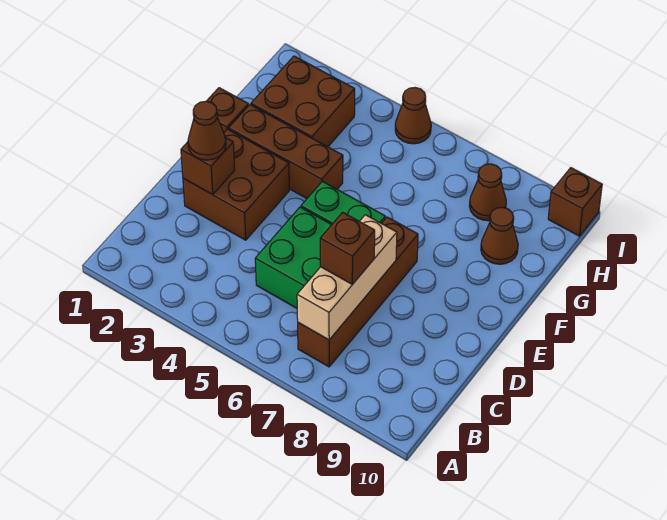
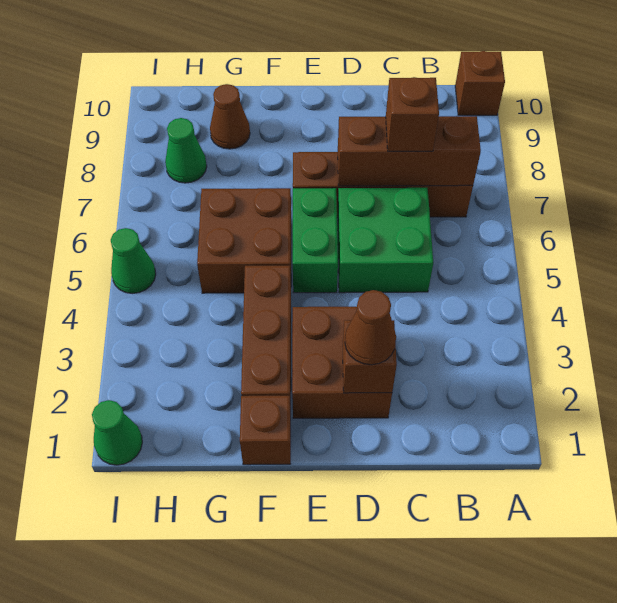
tan brick B7:D7 level 2 -> brown brick B7:D7 level 2
brown brick G2:H3 level 1 -> brown brick F5:G6 level 1
brown cone H8 level 1 -> green cone H8 level 1
none -> green cone I1 level 1
brown cone I5 level 1 -> green cone I5 level 1
brown brick I10 level 1 -> brown brick A10 level 1

